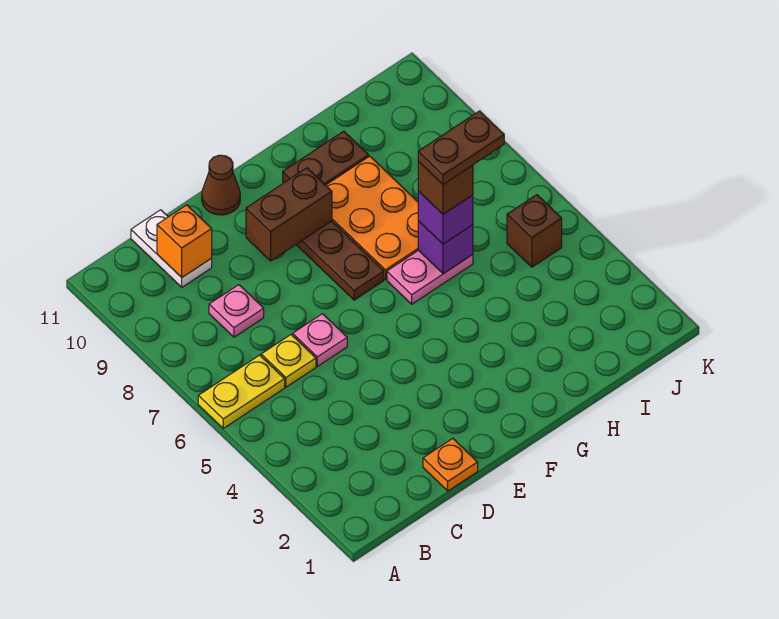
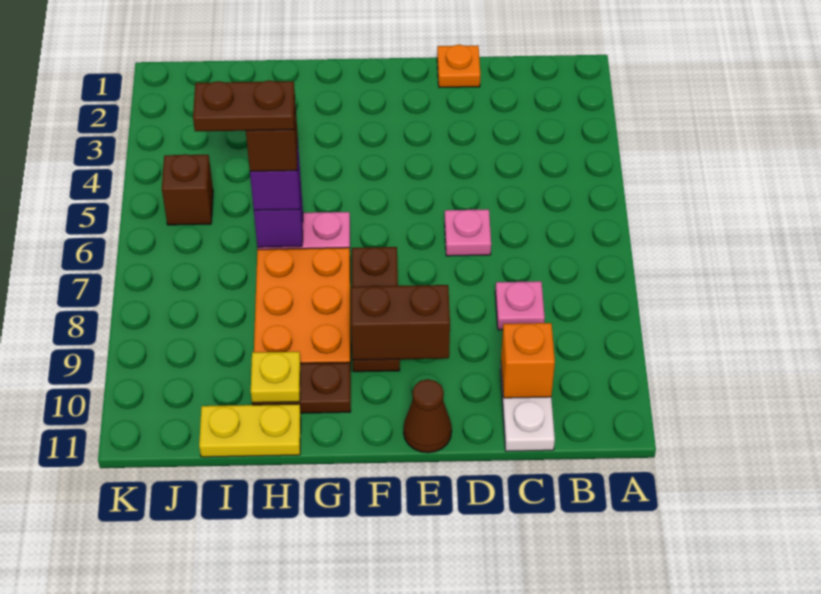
yellow plate A6:B6 level 1 -> yellow plate H11:I11 level 1
yellow plate C6 level 1 -> yellow plate H10 level 2

